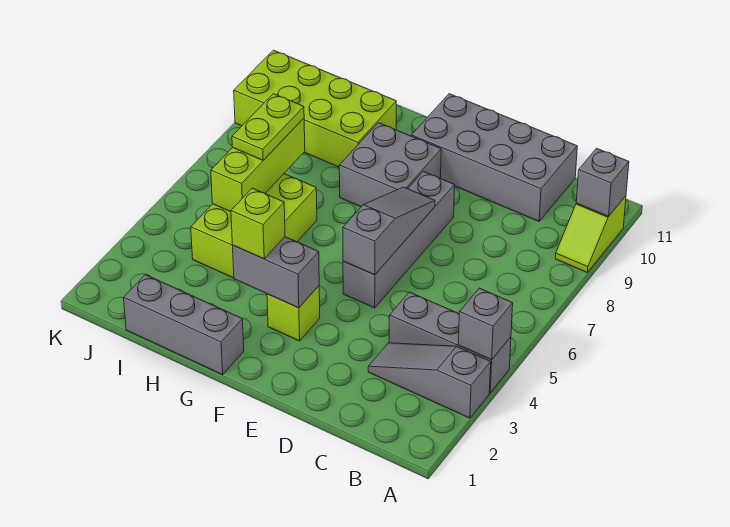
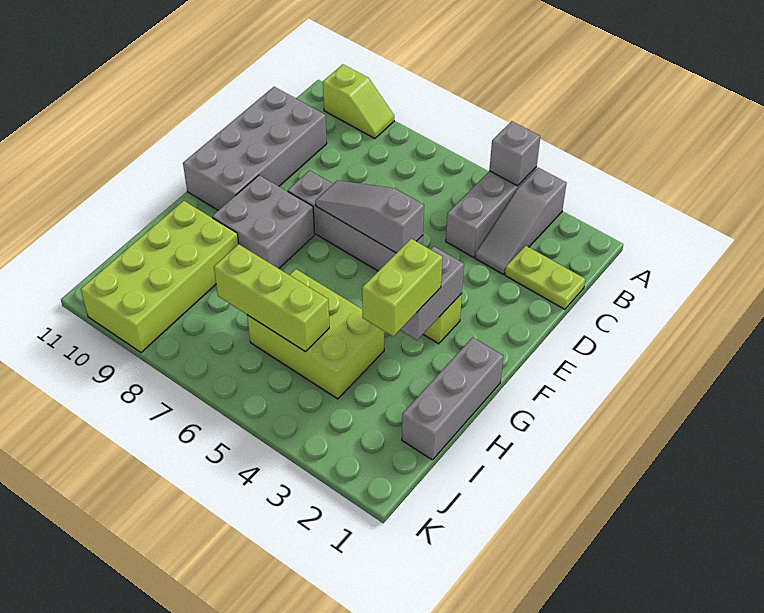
grey brick A10 level 2 -> none
lime brick G3 level 3 -> lime brick G3:H3 level 3
lime plate I6:I7 level 3 -> lime plate C1:C2 level 1

